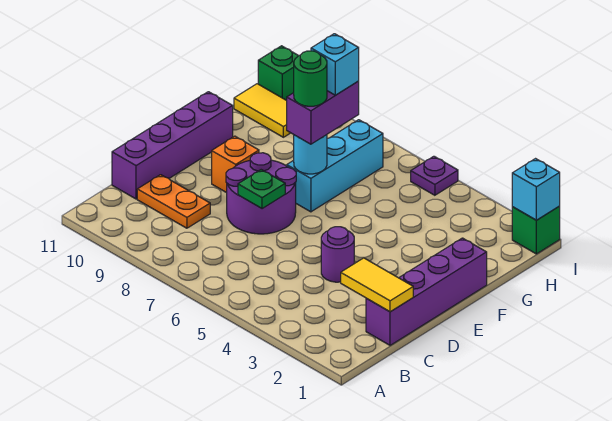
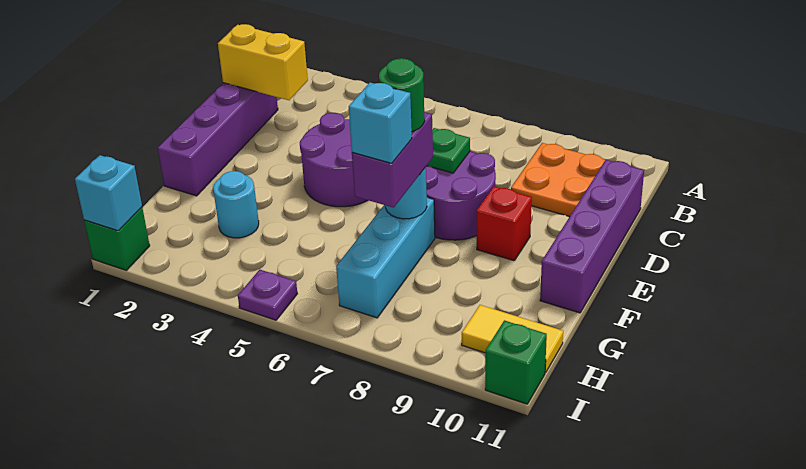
yellow tile C1:C2 level 2 -> yellow brick C1:C2 level 2
orange plate C9:C10 level 1 -> orange plate B9:C10 level 1
purple round brick D4 level 1 -> purple round brick D4:E5 level 1
orange brick E9 level 1 -> red brick E9 level 1
none -> cyan round brick G3 level 1

